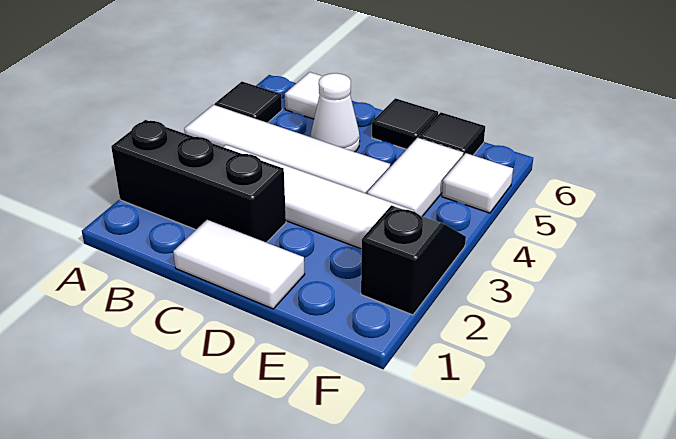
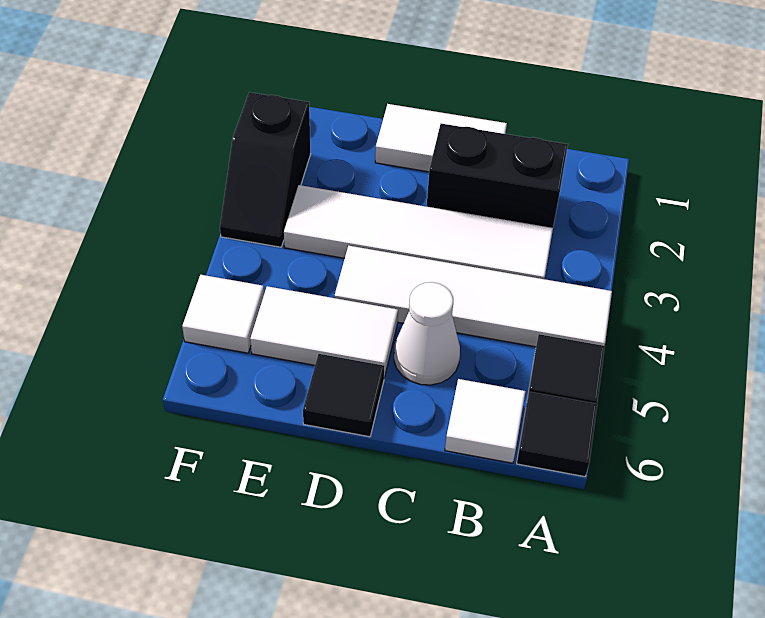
black brick A2:C2 level 1 -> black brick B2:C2 level 1
white tile E4:E5 level 1 -> white tile D5:E5 level 1
black tile E6 level 1 -> black tile A6 level 1

